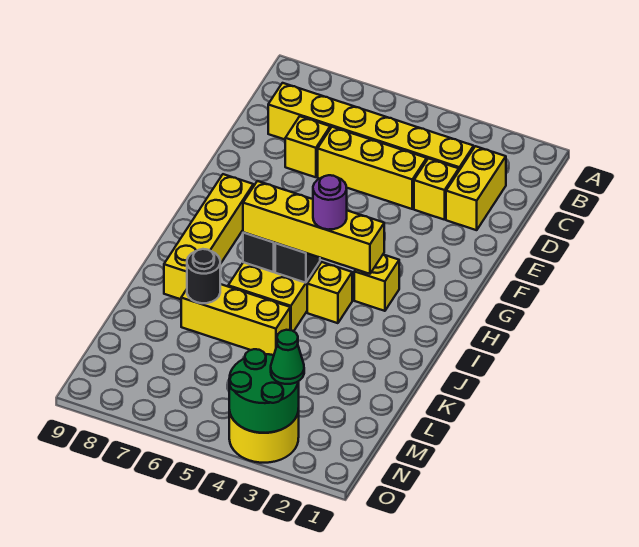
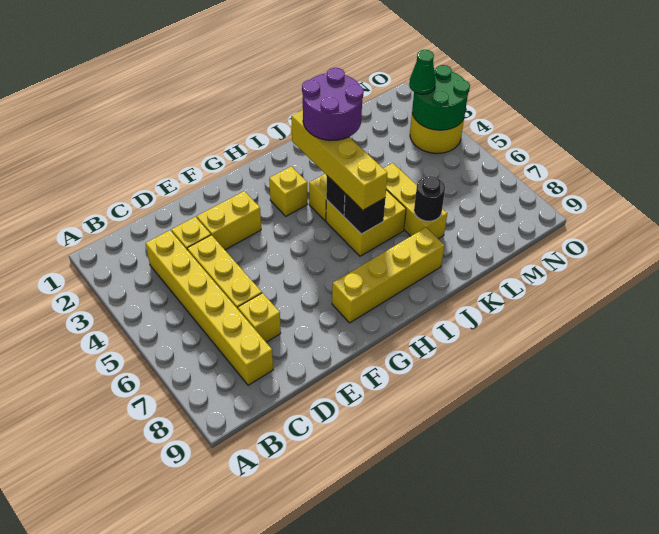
yellow brick C2:D2 level 1 -> yellow brick E3:F3 level 1
purple round brick I4 level 4 -> purple round brick I3:J4 level 4

